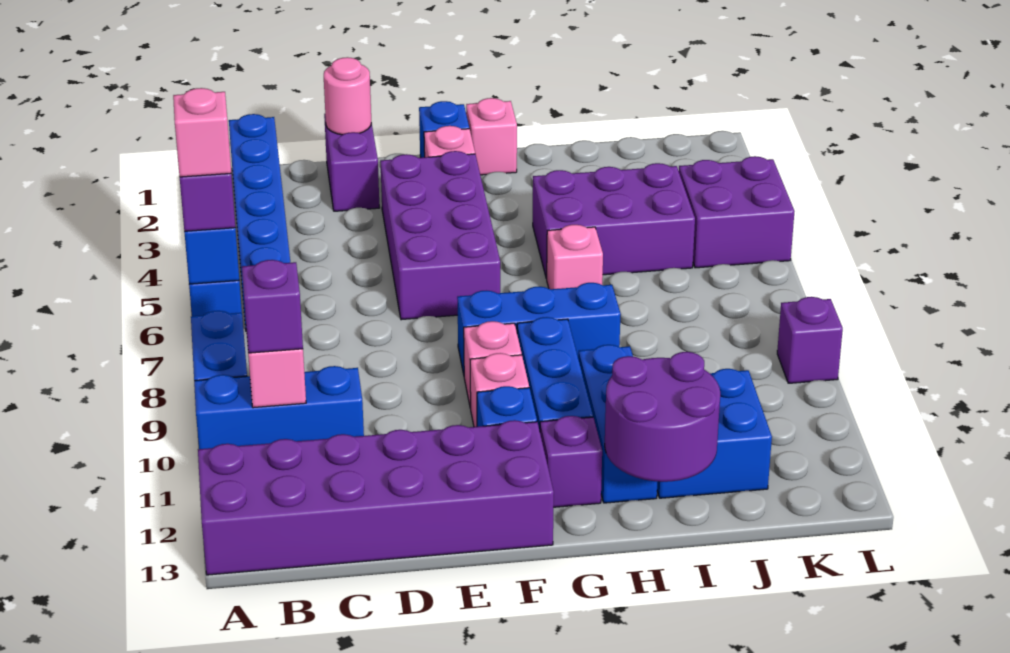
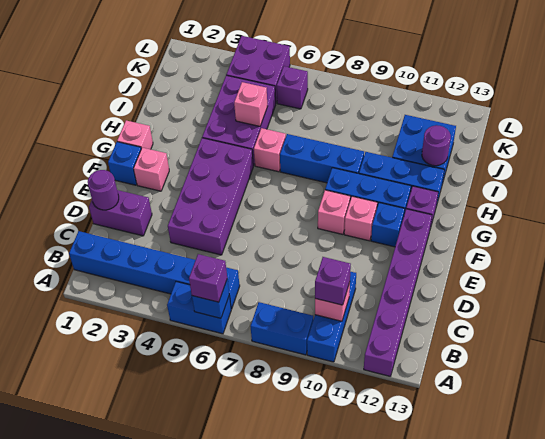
pink brick A6 level 4 -> pink brick I5 level 2
purple brick A12:F13 level 1 -> purple brick A12:F12 level 1
pink round brick D1 level 2 -> purple round brick D1 level 2
purple brick E3:F6 level 1 -> purple brick D4:G5 level 1
blue brick F8:H8 level 1 -> blue brick H7:H9 level 1
purple round brick H12:I13 level 2 -> purple round brick I12 level 2
purple brick L9 level 1 -> purple brick K6 level 1

